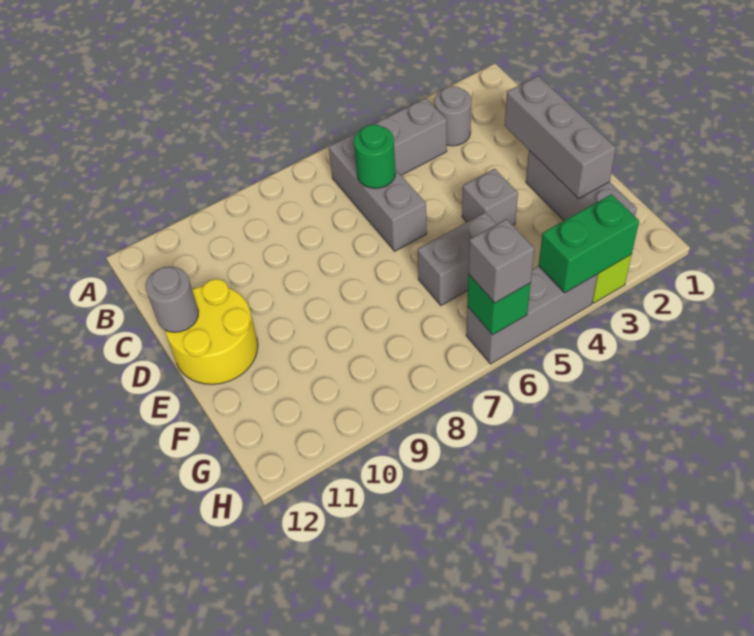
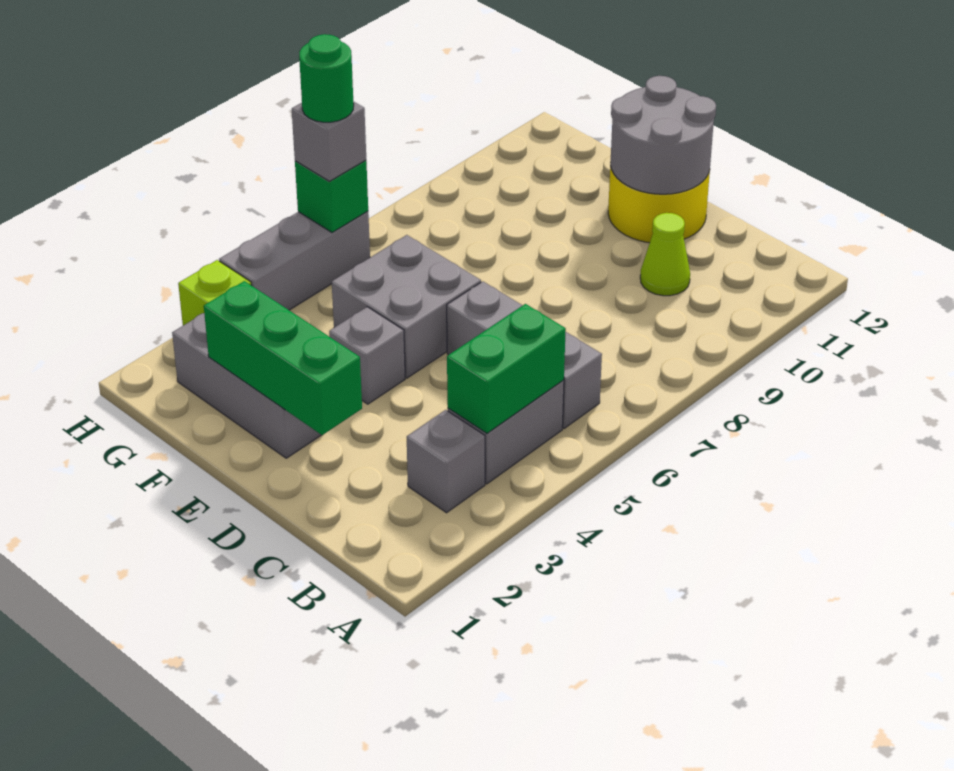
grey round brick B3 level 1 -> grey brick B3 level 1
green round brick C6 level 2 -> green round brick H6 level 4
none -> lime cone C10 level 1
grey brick D2:F2 level 2 -> green brick D2:F2 level 2
grey round brick D12 level 2 -> grey round brick D11:E12 level 2
grey brick F5:F6 level 1 -> grey brick E5:F6 level 1
green brick H3:H4 level 2 -> green brick B4:B5 level 2

